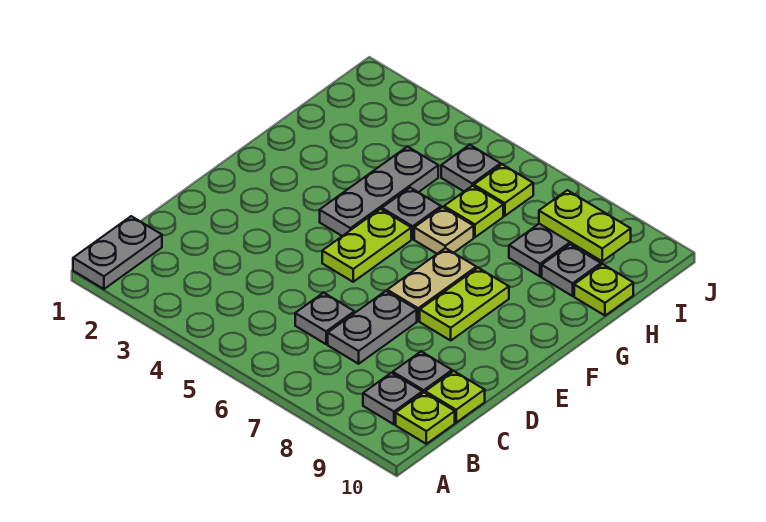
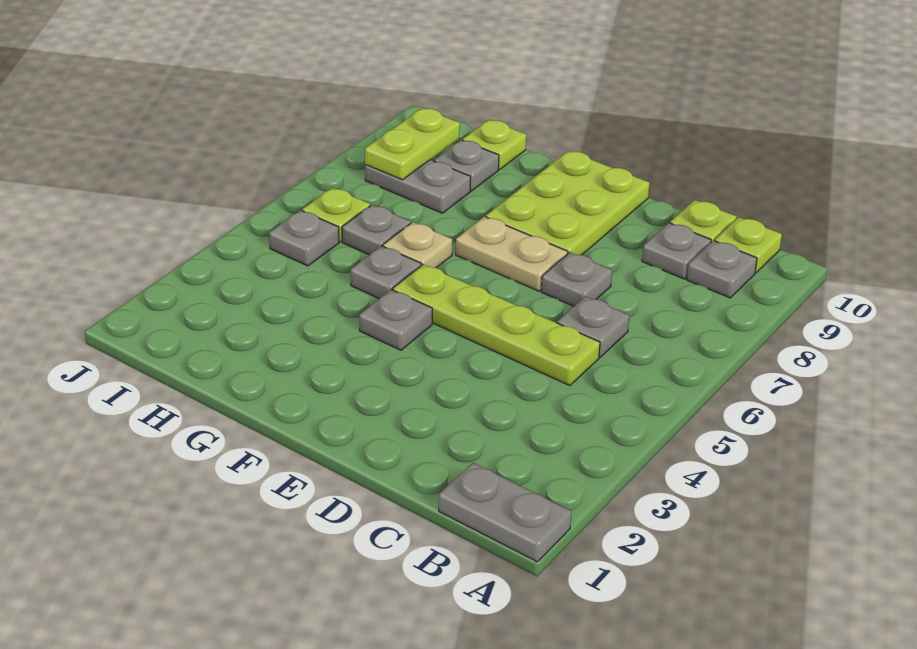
grey plate C7:D7 level 1 -> grey plate D7 level 1
lime plate E5:F5 level 1 -> lime plate C5:F5 level 1
lime plate E8:F8 level 1 -> lime plate E8:F10 level 1
grey plate F4:H4 level 1 -> grey plate F4 level 1
lime plate H6 level 1 -> grey plate H6 level 1

